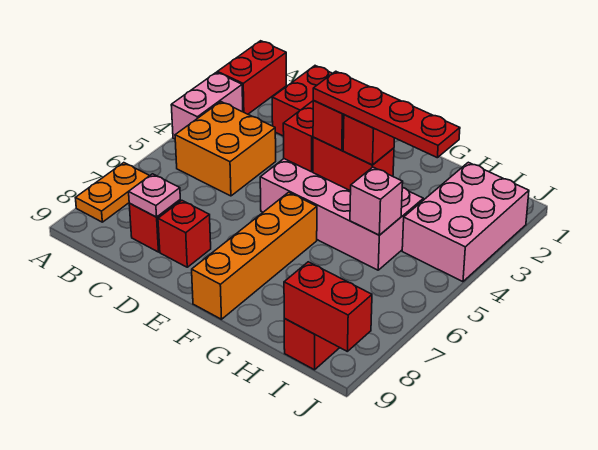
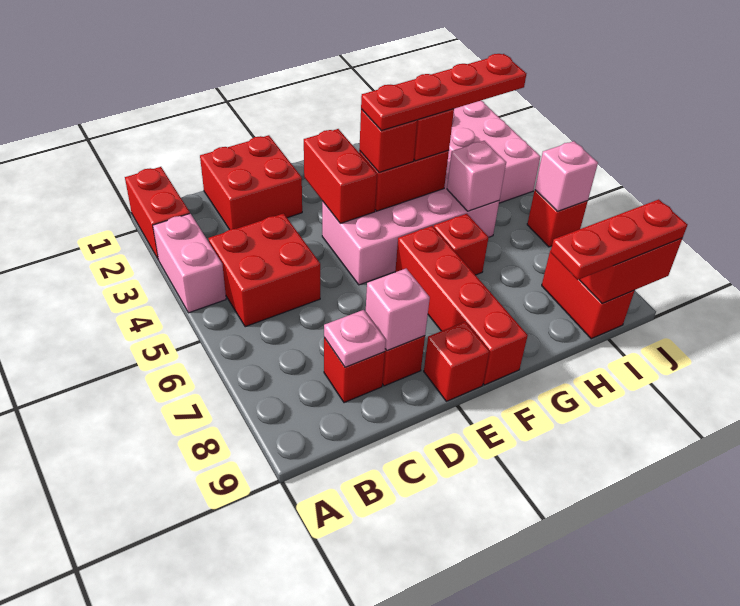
orange plate A7:A8 level 1 -> none
orange brick B4:C5 level 1 -> red brick B4:C5 level 1
none -> pink brick D8 level 2
none -> red brick E9 level 1
orange brick F6:F9 level 1 -> red brick F6:F9 level 1
none -> red brick G6 level 1
none -> red plate H9:J9 level 3
none -> red brick J6 level 1
none -> pink brick J6 level 2

